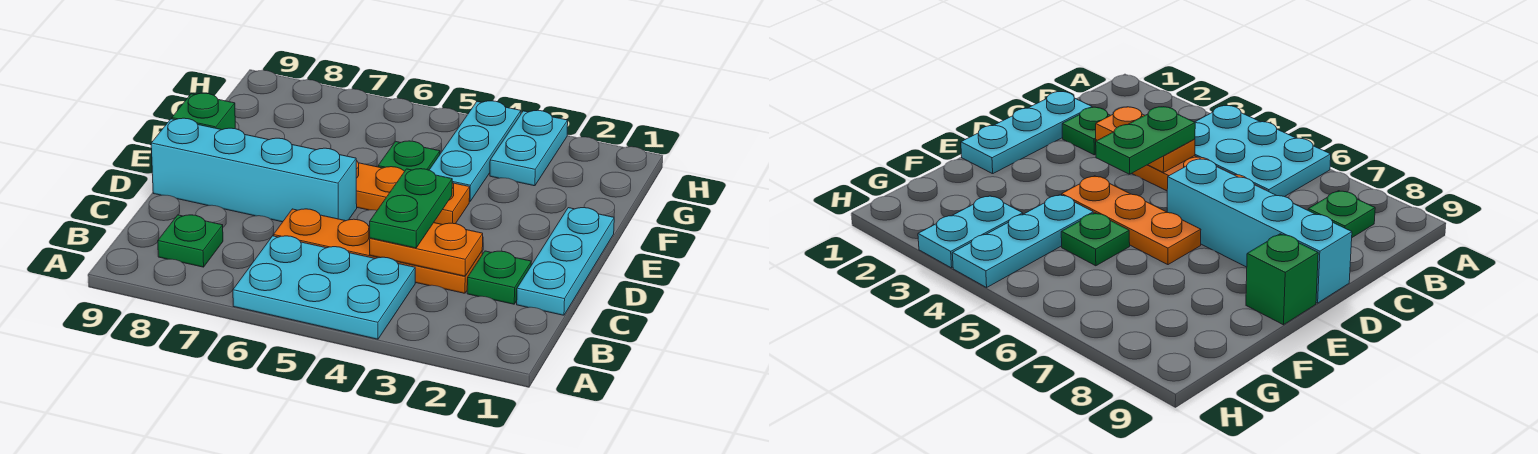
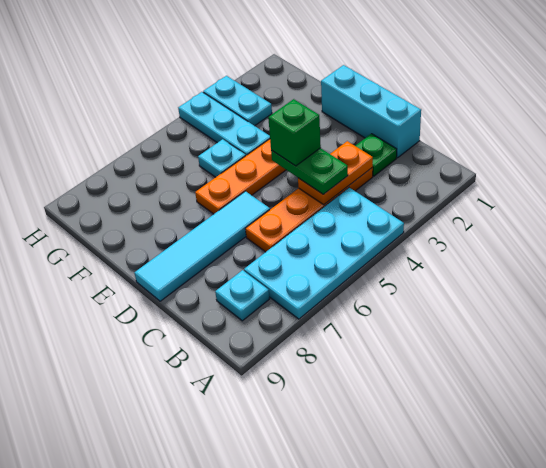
cyan plate A4:B6 level 1 -> cyan plate A4:B7 level 1
green plate B8 level 1 -> cyan plate B8 level 1
cyan plate C1:E1 level 1 -> cyan brick C1:E1 level 1
cyan brick D6:D9 level 1 -> cyan tile D6:D9 level 1
green brick E9 level 1 -> green brick D4 level 4
green plate F5 level 1 -> cyan plate F5 level 1

